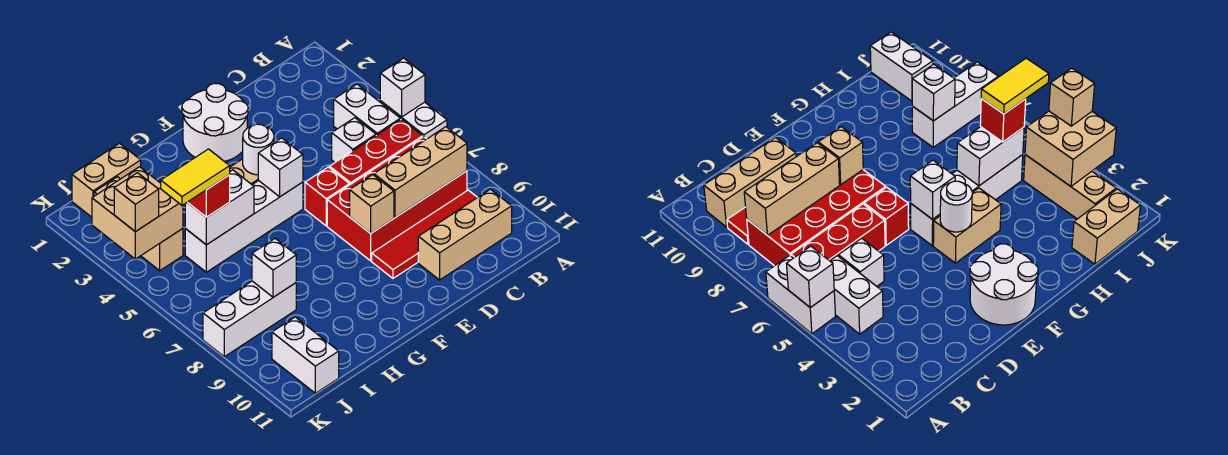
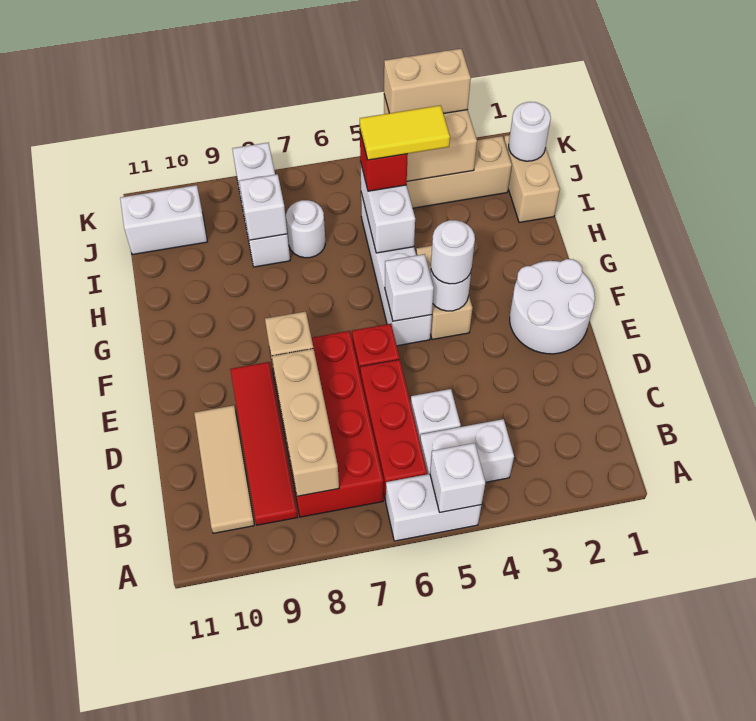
tan brick B10:D10 level 1 -> tan tile B10:D10 level 1
none -> white round brick F4 level 3
yellow tile I5:J5 level 4 -> yellow tile I4:I5 level 4
none -> white round brick I7 level 1
none -> white round brick J1 level 2
tan brick K4 level 3 -> tan brick K3:K4 level 3

